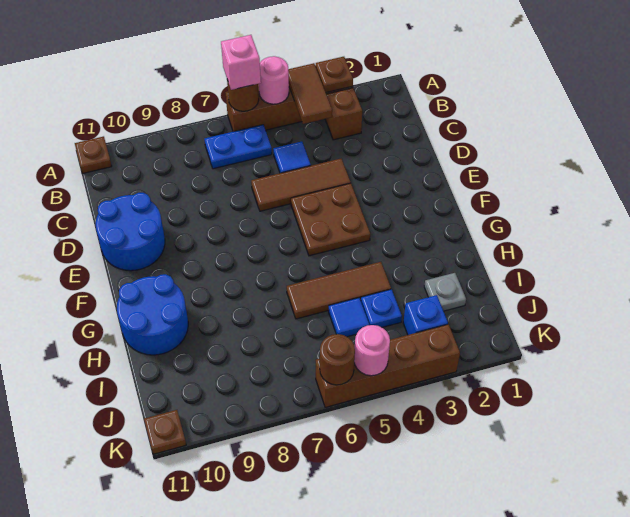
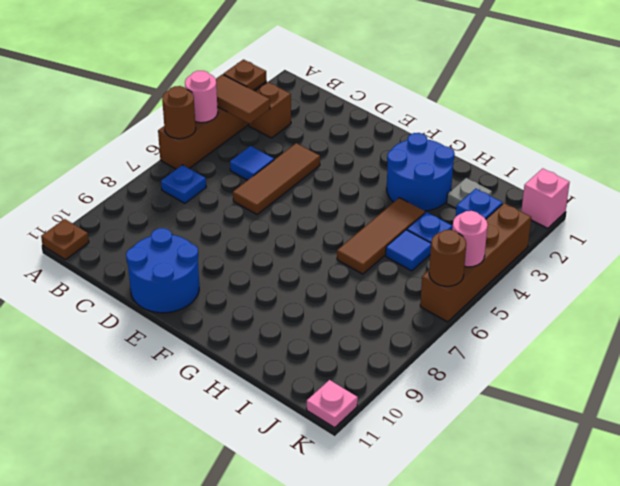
pink brick A6 level 3 -> pink brick K1 level 1
blue plate B6:B7 level 1 -> blue plate B7 level 1
brown plate E4:F5 level 1 -> none
blue round brick G10:H11 level 1 -> blue round brick G2:H3 level 1
brown plate K11 level 1 -> pink plate K11 level 1

